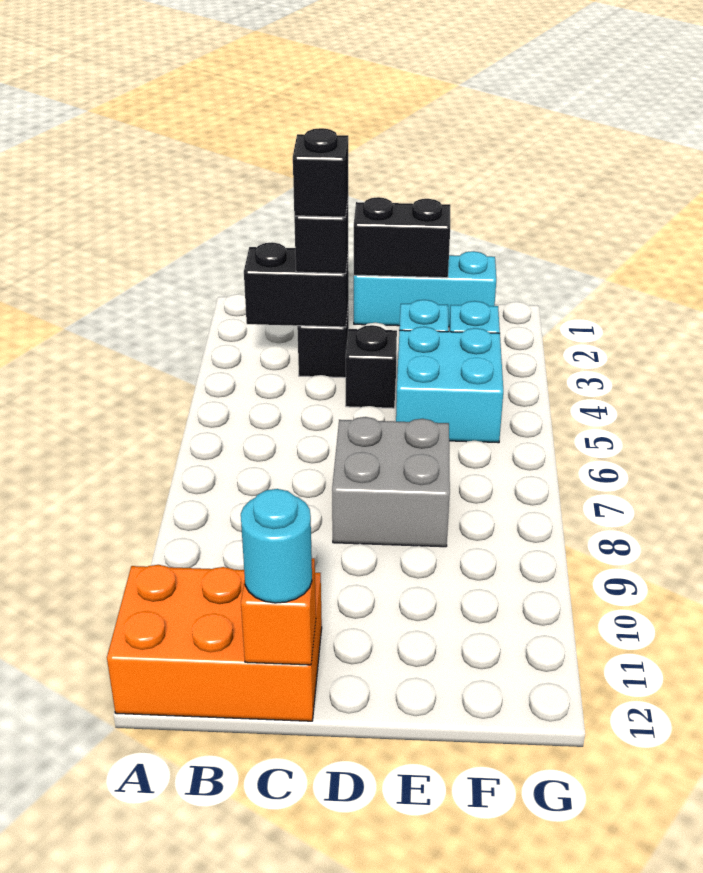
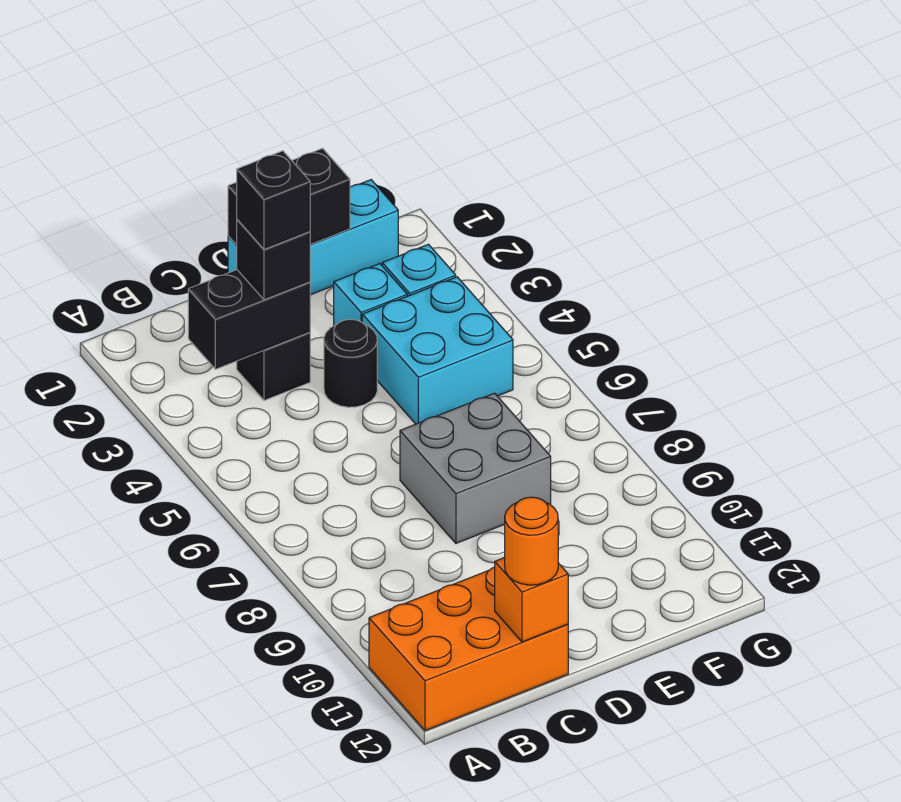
cyan round brick C12 level 3 -> orange round brick C12 level 3
black brick D4 level 1 -> black round brick D4 level 1

